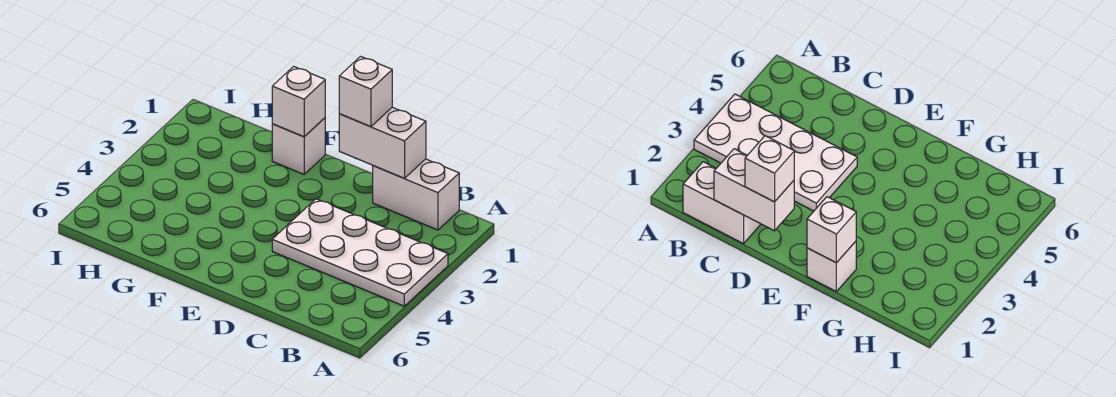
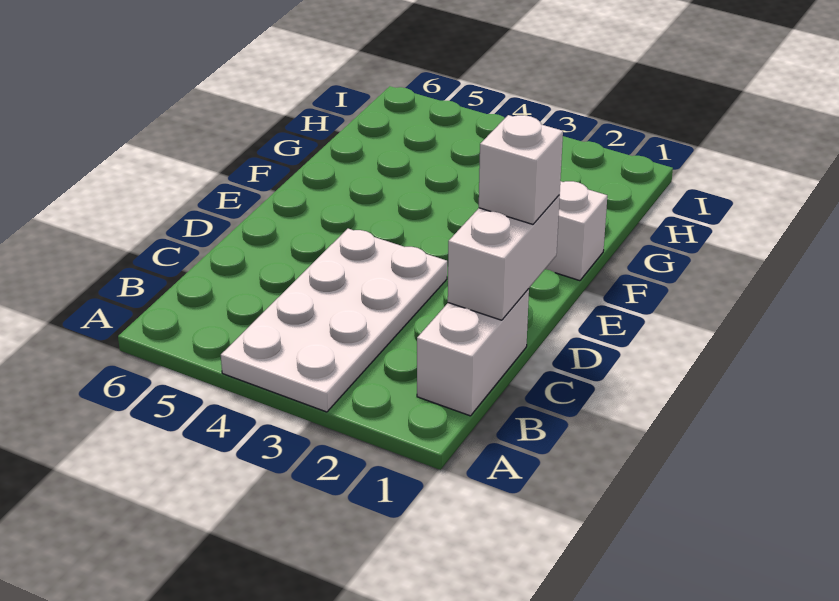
white brick F1 level 2 -> none

